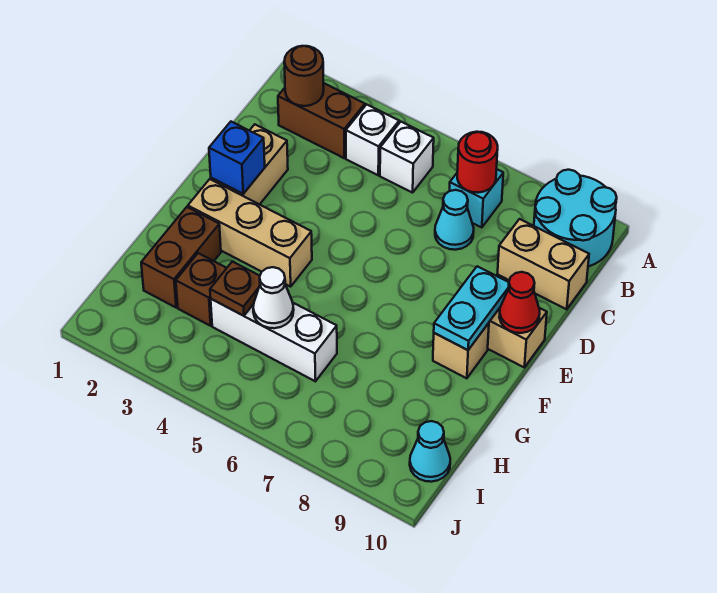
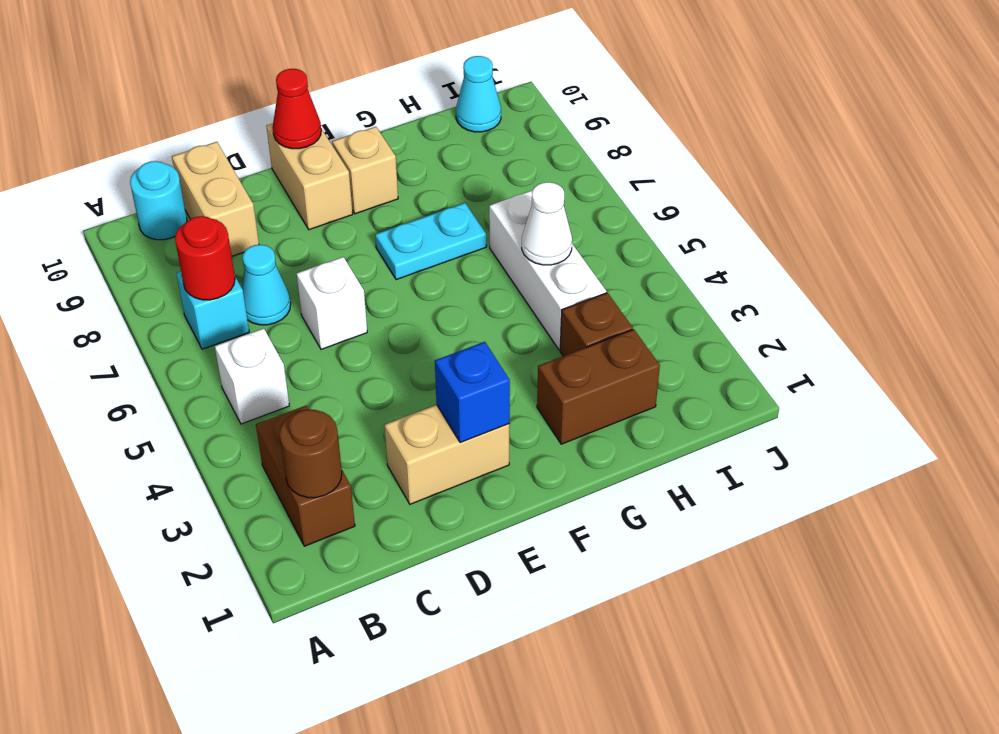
cyan round brick A9:B10 level 1 -> cyan round brick B10 level 1
white brick B4 level 1 -> white brick D6 level 1
cyan plate E9:F9 level 2 -> cyan plate F7:G7 level 1
tan brick F2:F4 level 1 -> none
brown plate H4 level 2 -> none

